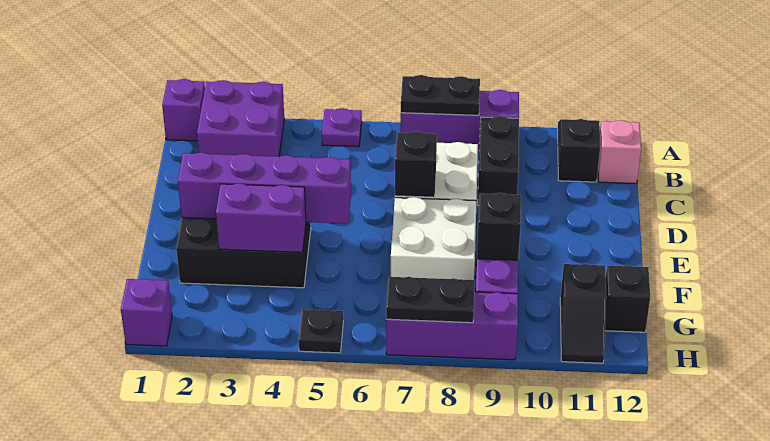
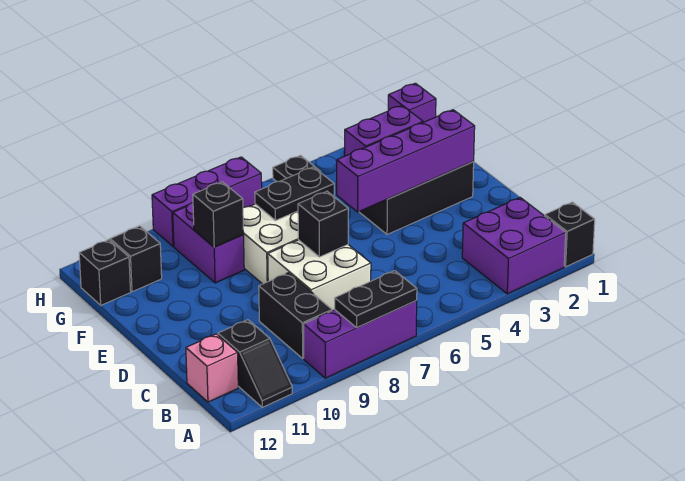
purple brick A1 level 1 -> black brick A1 level 1
purple plate A5 level 1 -> none
black plate H7:H8 level 2 -> black plate F6:F7 level 2

